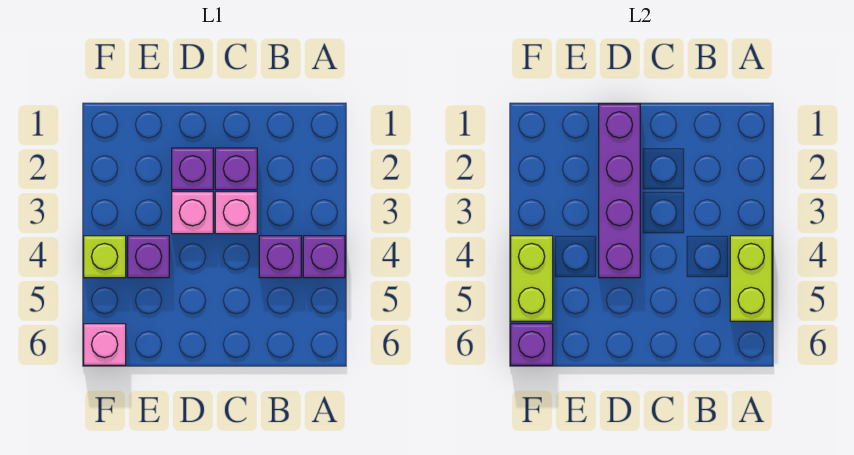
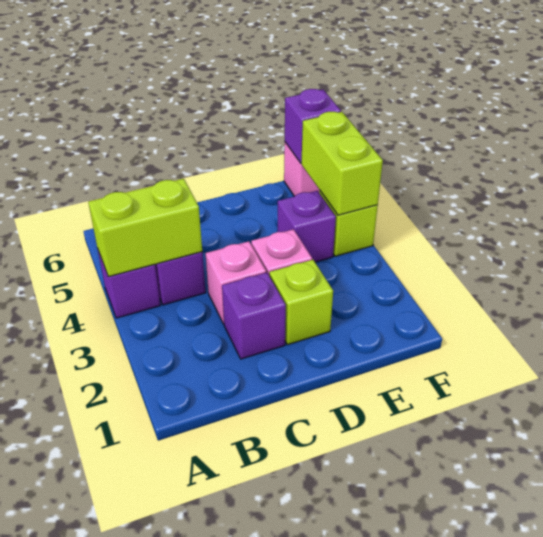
lime brick A4:A5 level 2 -> lime brick A4:B4 level 2
purple brick D1:D4 level 2 -> none
purple brick D2 level 1 -> lime brick D2 level 1

